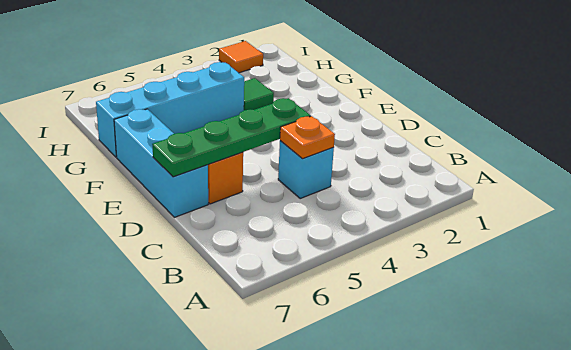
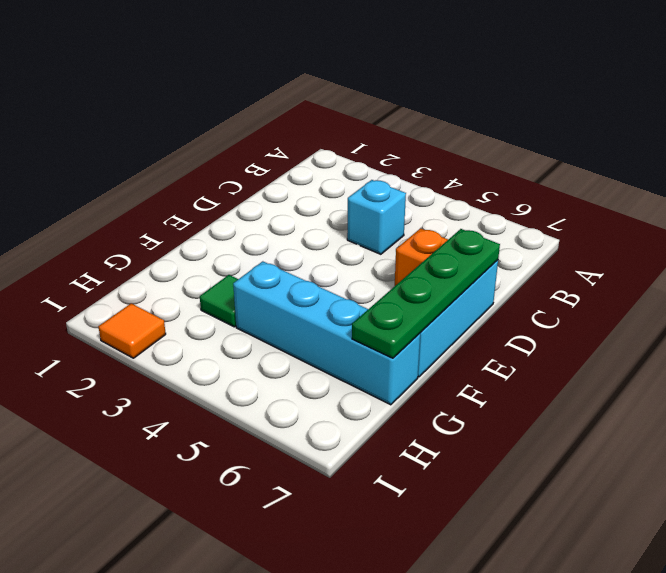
orange plate C4 level 2 -> none
green plate D4:D7 level 2 -> green plate D7:G7 level 2

